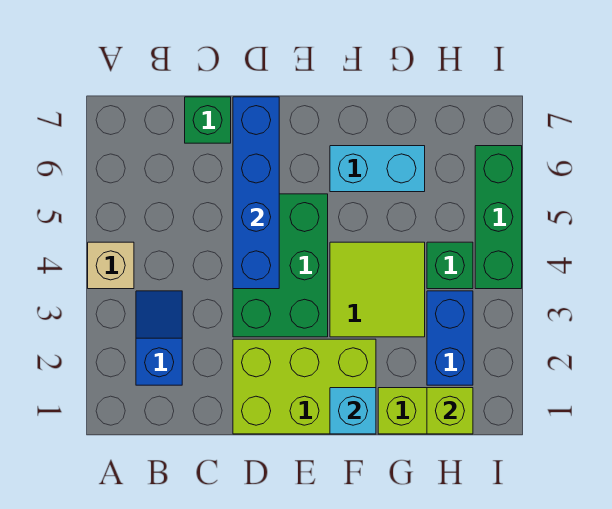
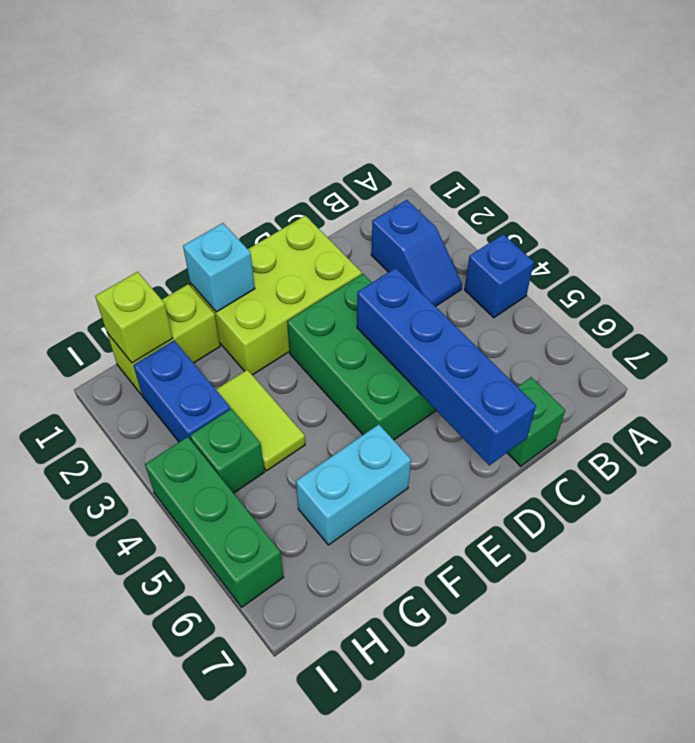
tan brick A4 level 1 -> blue brick A4 level 1
lime tile F3:G4 level 1 -> lime tile G3:G4 level 1

